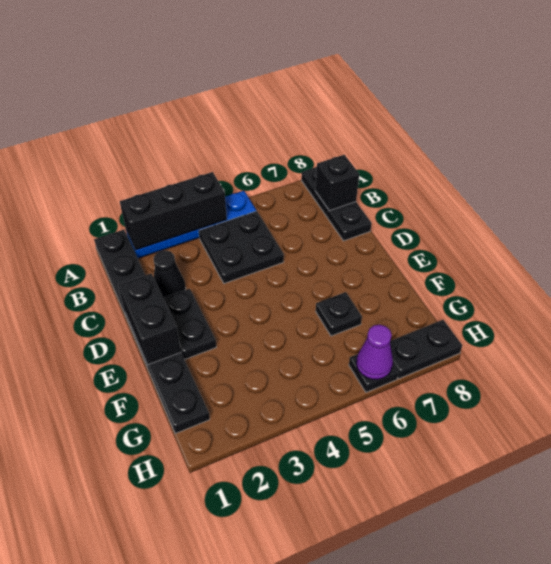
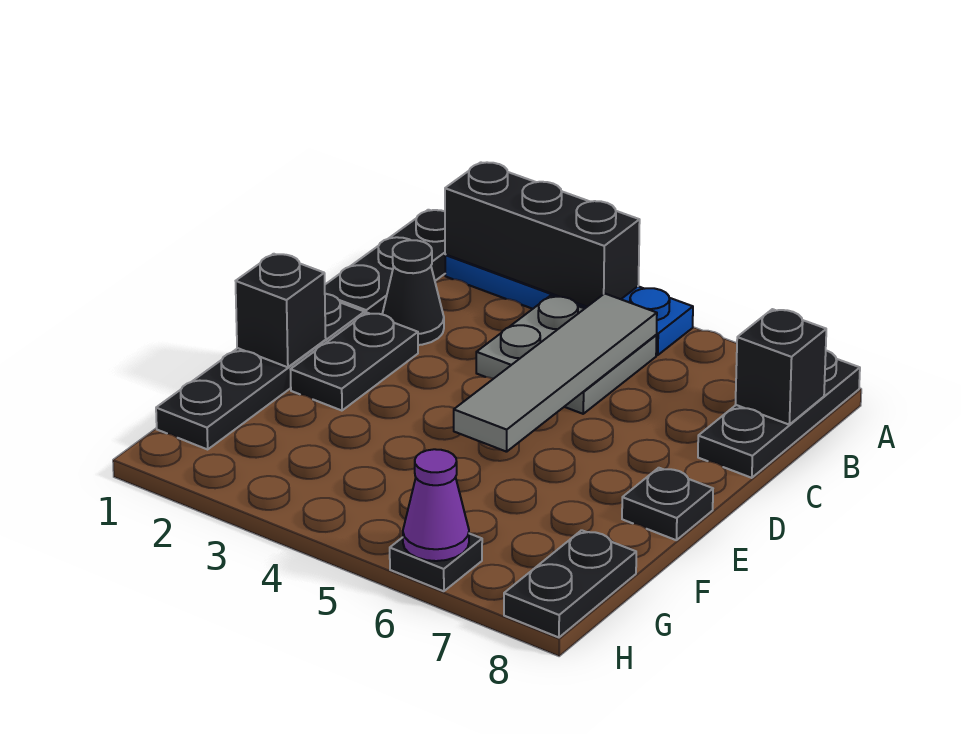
black plate B4:C5 level 1 -> grey plate B4:C5 level 1
none -> grey tile B5:E5 level 2
black brick D1:E1 level 2 -> black brick E1 level 2
black plate F6 level 1 -> black plate E8 level 1
black plate H7:H8 level 1 -> black plate G8:H8 level 1

